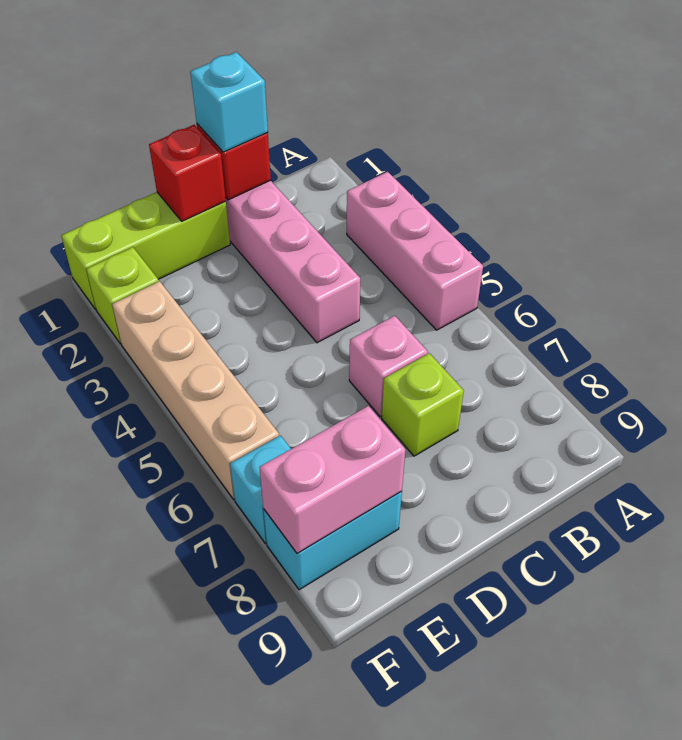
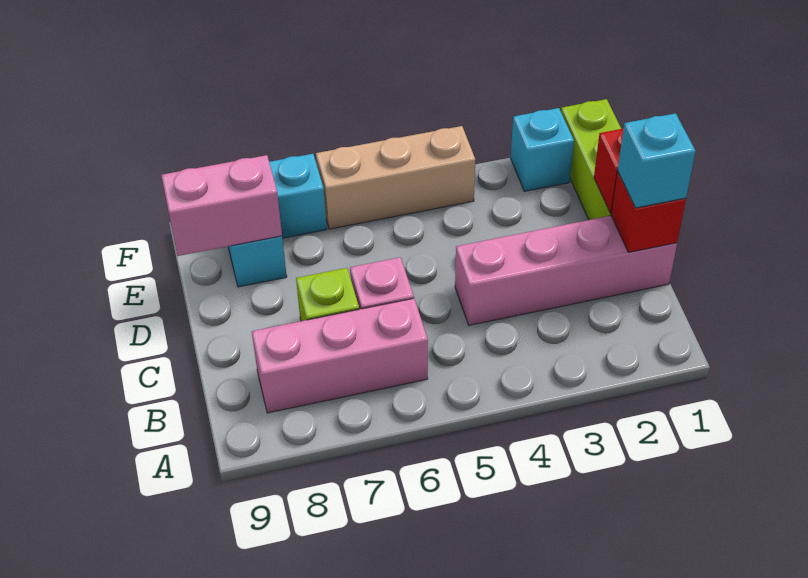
pink brick A3:A5 level 1 -> pink brick B6:B8 level 1
pink brick E8:F8 level 2 -> pink brick E8:E9 level 2
lime brick F2 level 1 -> cyan brick F2 level 1
tan brick F3:F6 level 1 -> tan brick F4:F6 level 1

